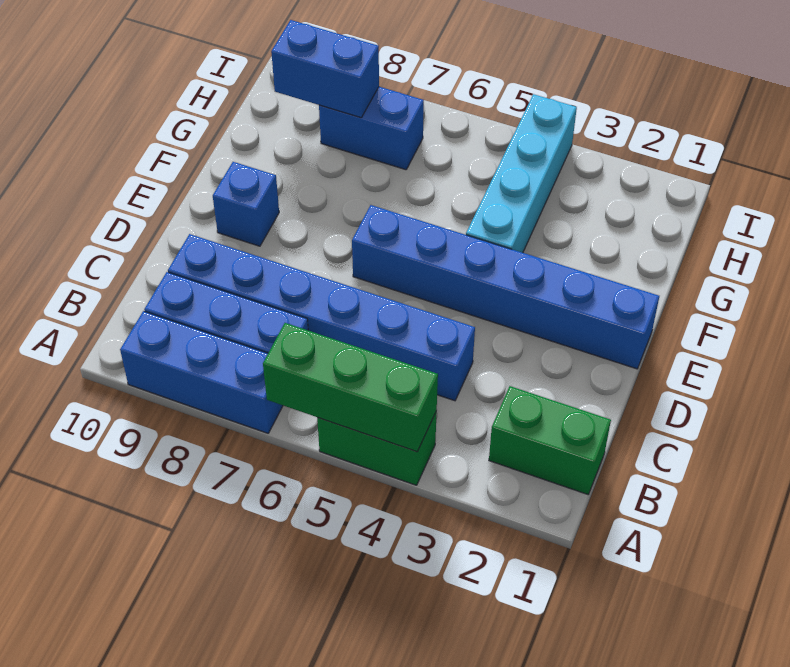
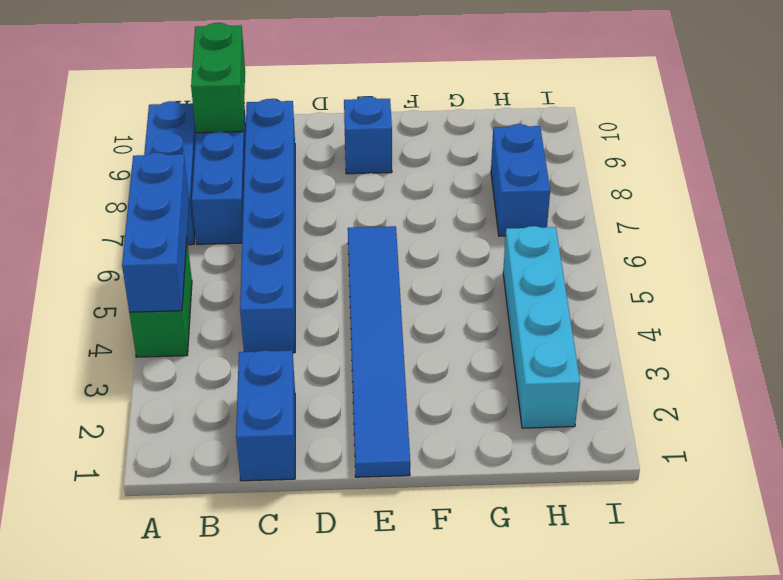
green brick A4:A6 level 2 -> blue brick A4:A6 level 2
green brick B1:B2 level 1 -> green brick B9:B10 level 2
blue brick E1:E6 level 1 -> blue tile E1:E6 level 1
cyan brick F4:I4 level 1 -> cyan brick H2:H5 level 1
blue brick H8:H9 level 2 -> blue brick C1:C2 level 1

